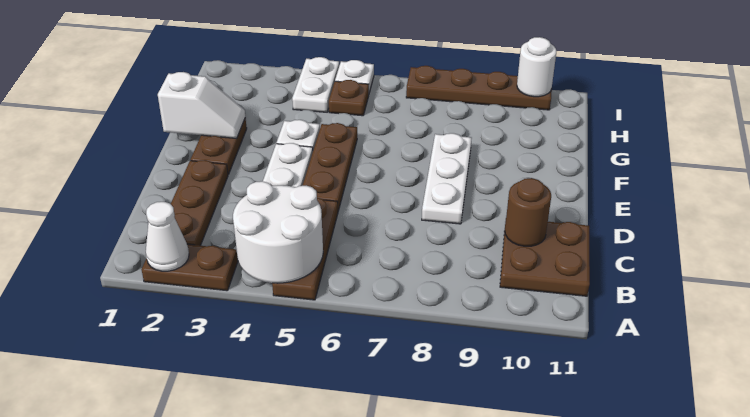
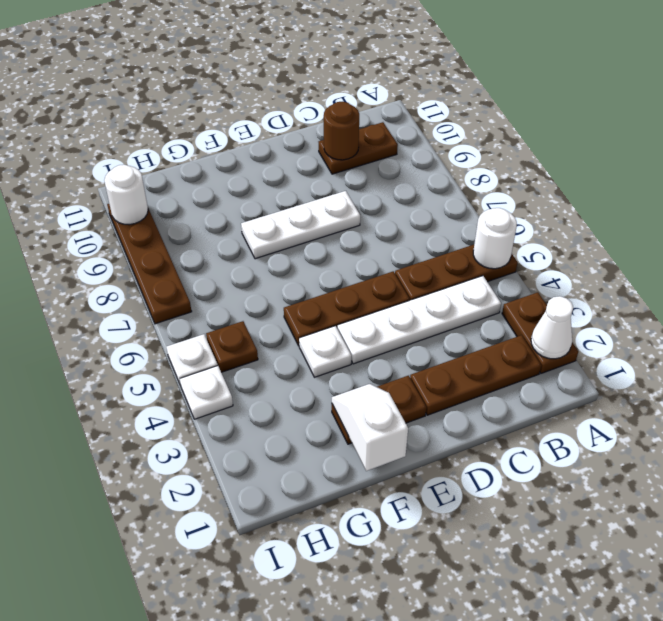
white round brick A4:B5 level 2 -> white round brick A5 level 2
brown plate B10:C11 level 1 -> brown plate B10:C10 level 1
white plate H4:I4 level 1 -> white plate I4 level 1

